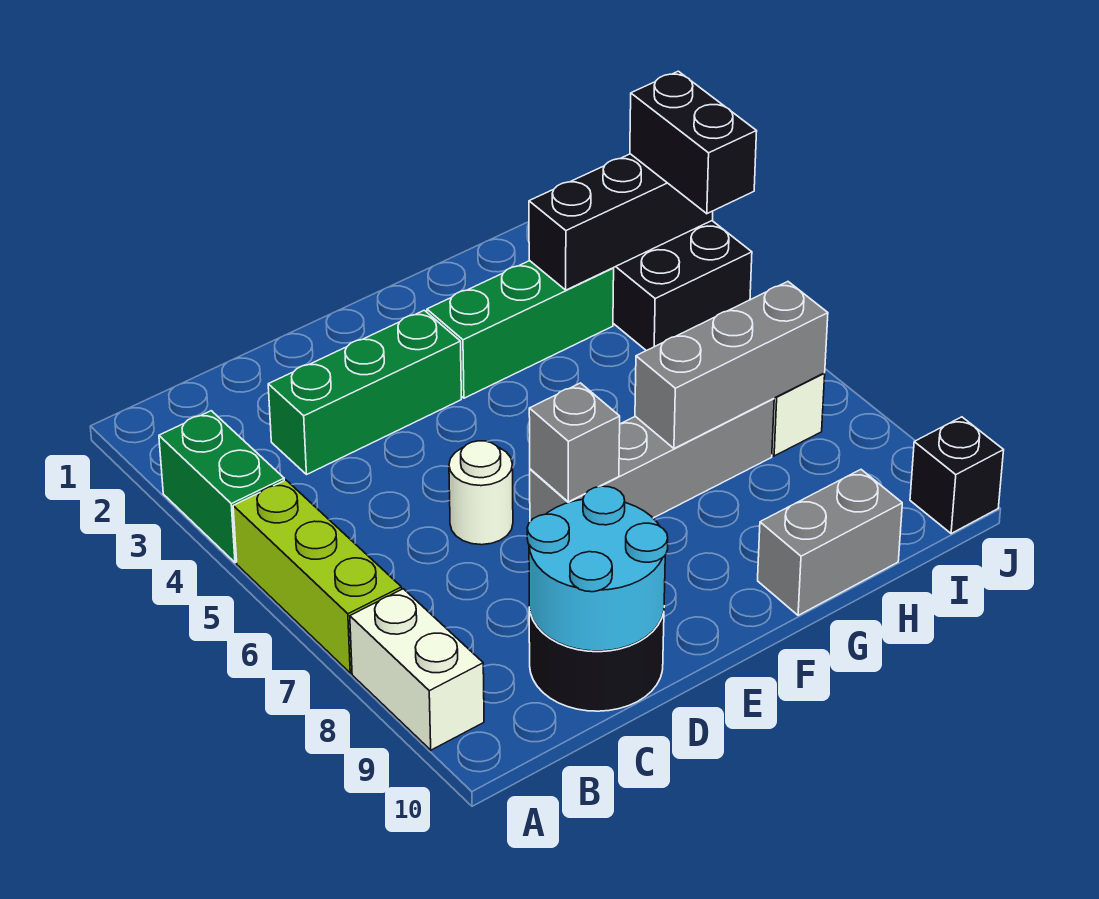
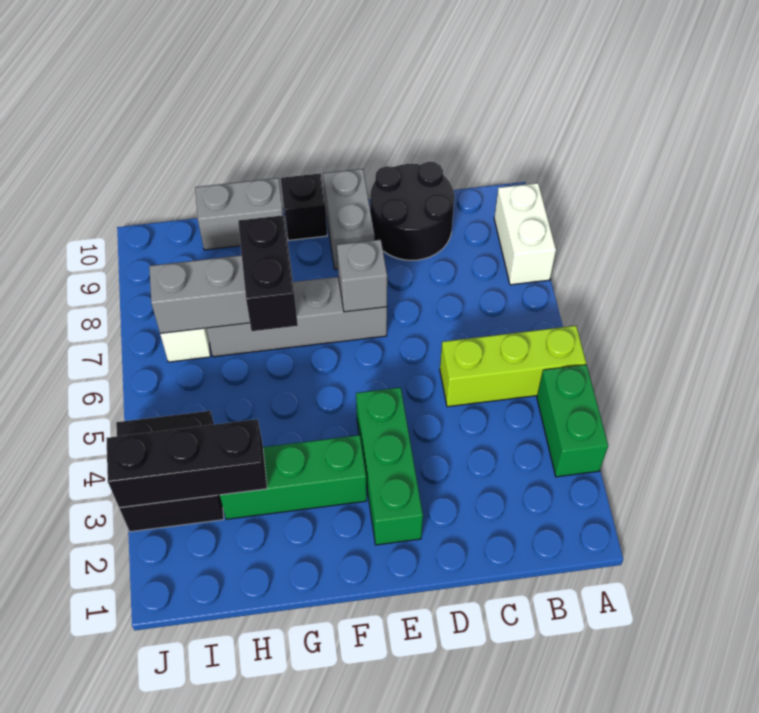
lime brick A5:A7 level 1 -> lime brick A5:C5 level 1
green brick C3:E3 level 1 -> green brick E2:E4 level 1
cyan round brick C9:D10 level 2 -> none
white round brick D6 level 1 -> none
none -> grey brick E9:E10 level 1
black brick J3:J4 level 3 -> black brick G6:G7 level 3
black brick J10 level 1 -> black brick F10 level 1

